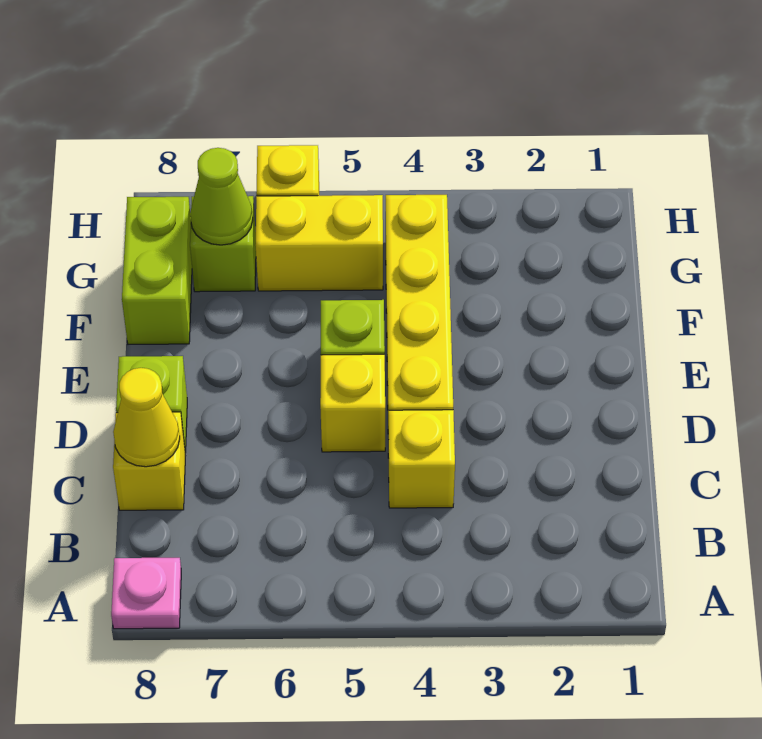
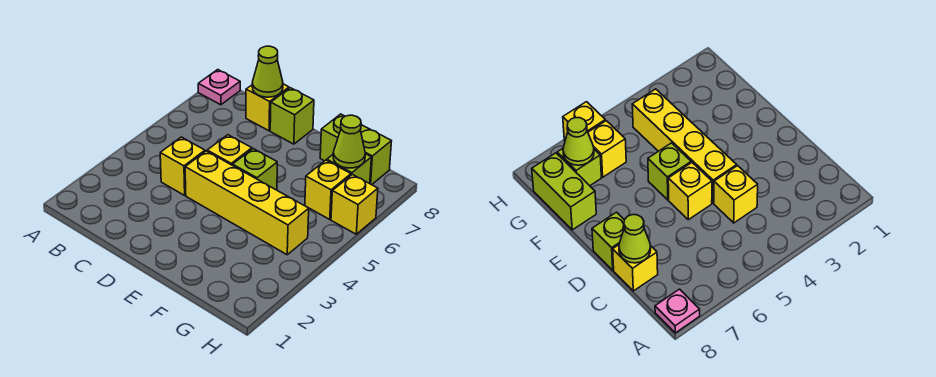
yellow cone C8 level 2 -> lime cone C8 level 2
yellow brick G5:G6 level 1 -> yellow brick G6 level 1

